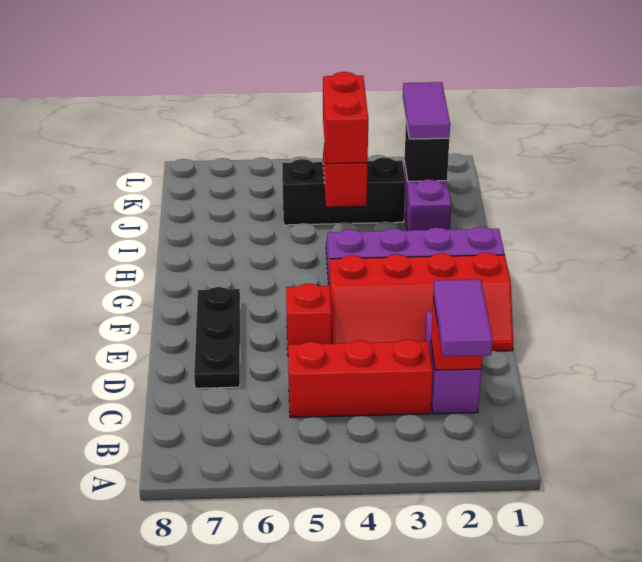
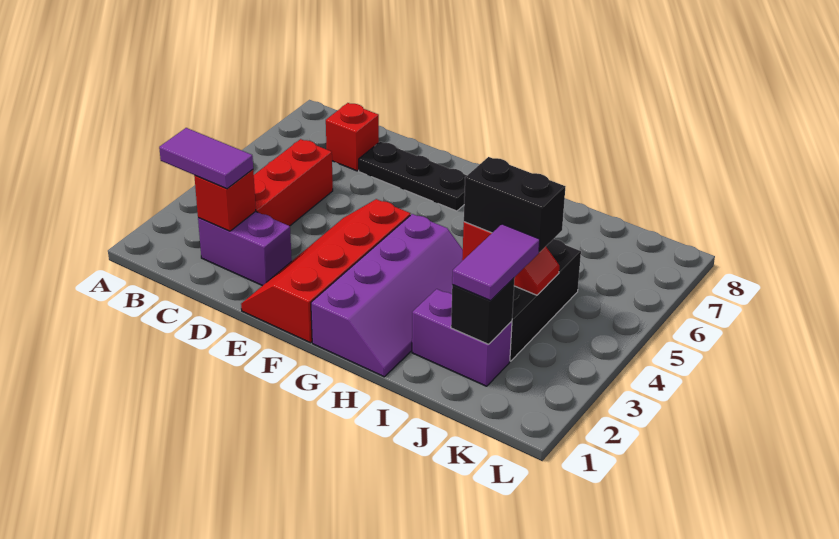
red brick E5 level 1 -> red brick C7 level 1
red brick I4:J4 level 3 -> black brick I4:J4 level 3
purple tile J2:K2 level 3 -> purple tile J2:J3 level 3

